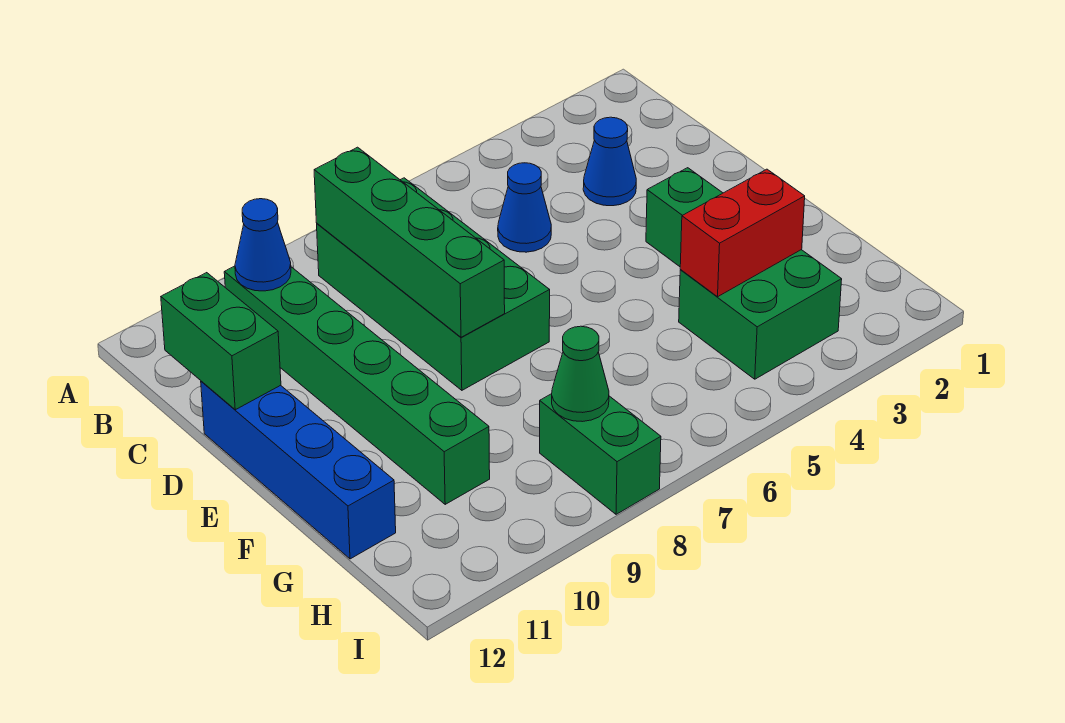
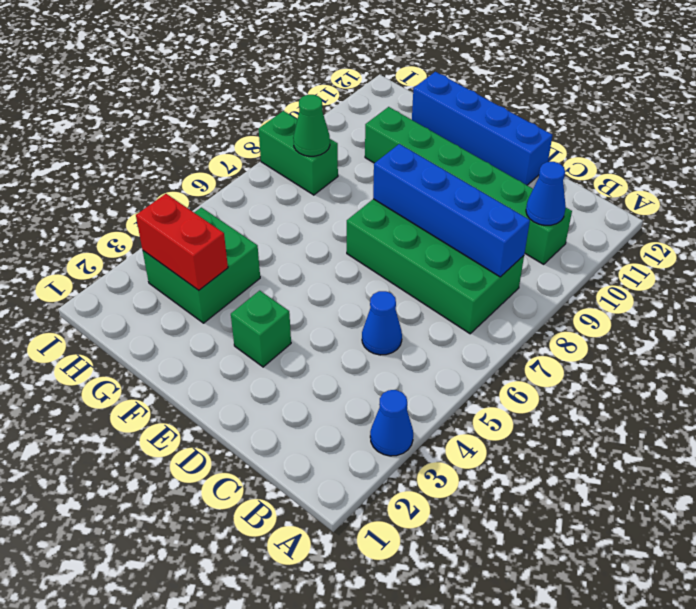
green brick B8:E8 level 2 -> blue brick B8:E8 level 2
blue cone C3 level 1 -> blue cone A3 level 1
green brick C12:D12 level 2 -> none
red brick G3:G4 level 2 -> red brick G3:H3 level 2

